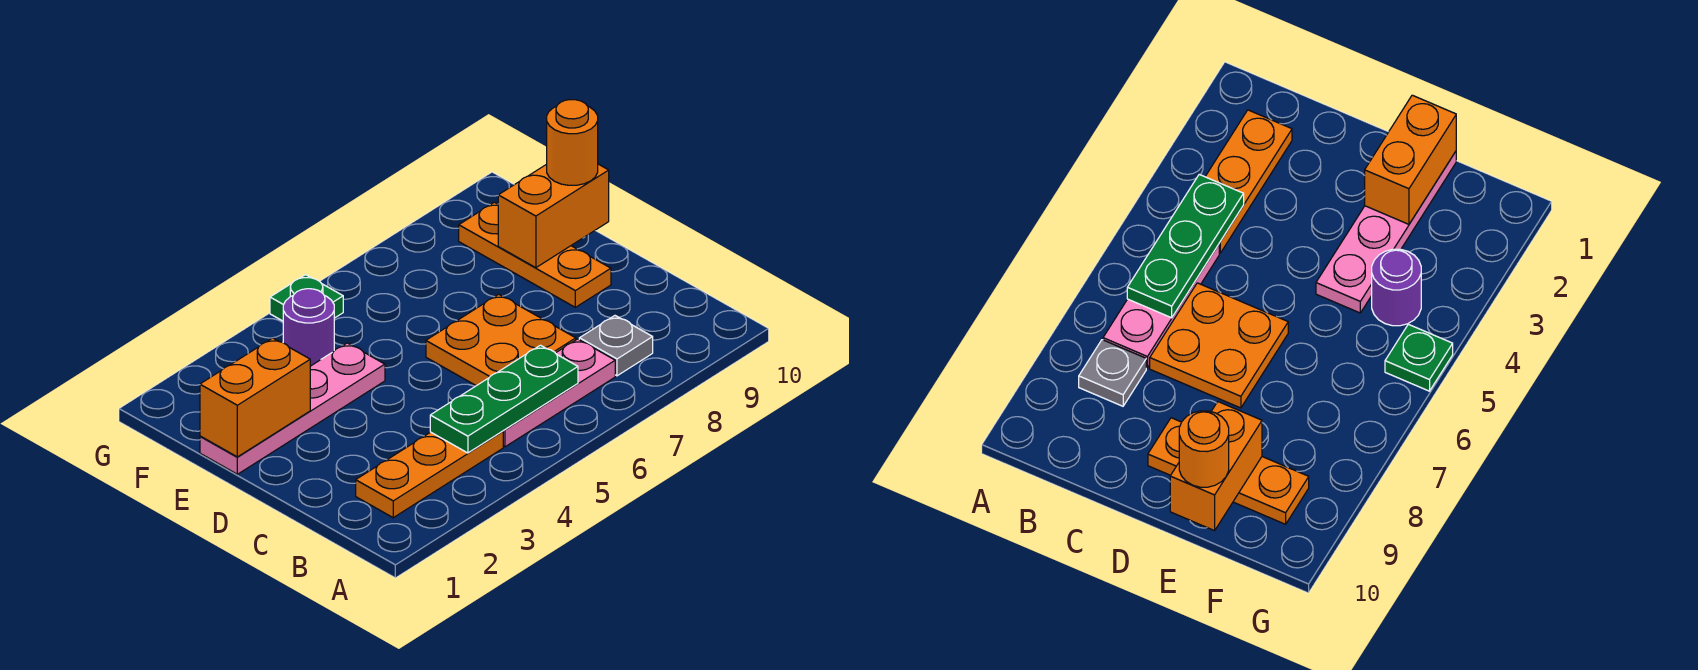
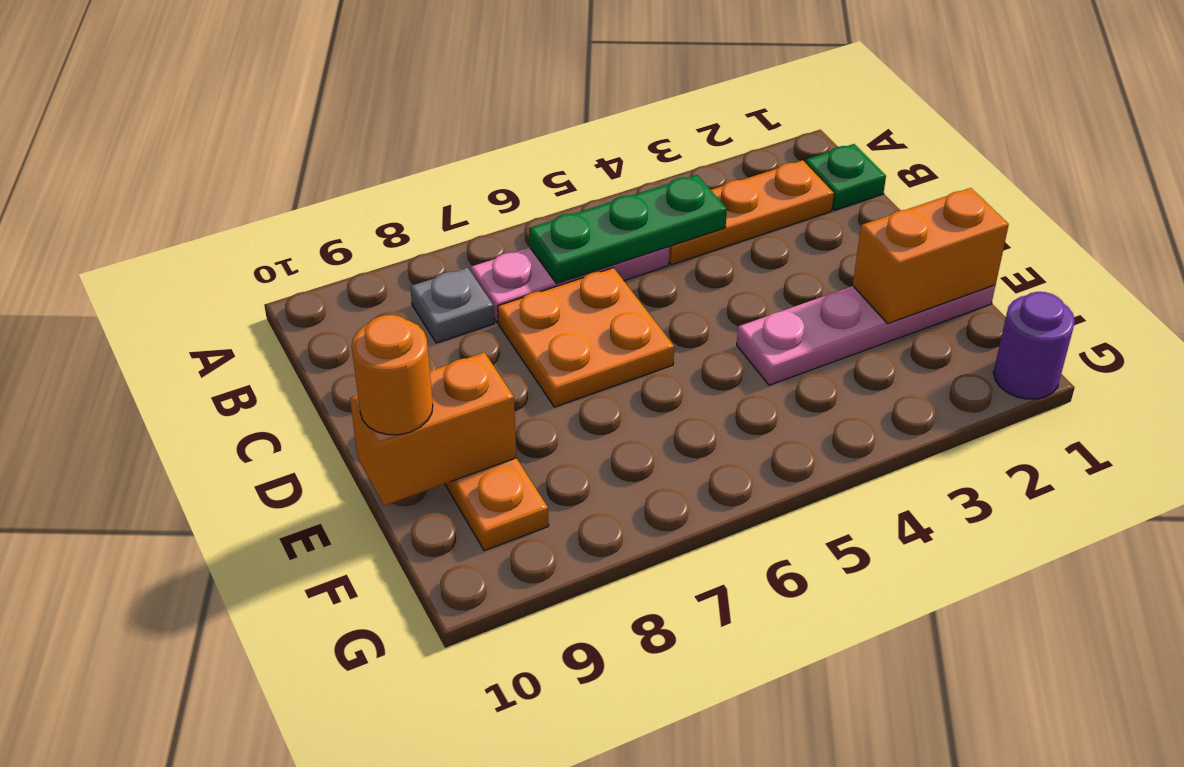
purple round brick F4 level 1 -> purple round brick G1 level 1
green plate G5 level 1 -> green plate B1 level 1

